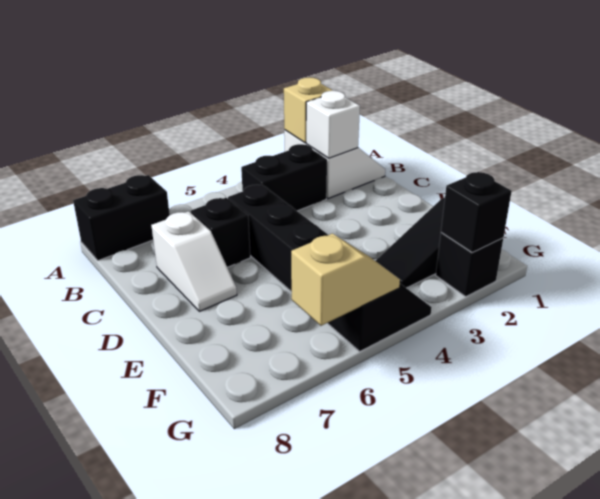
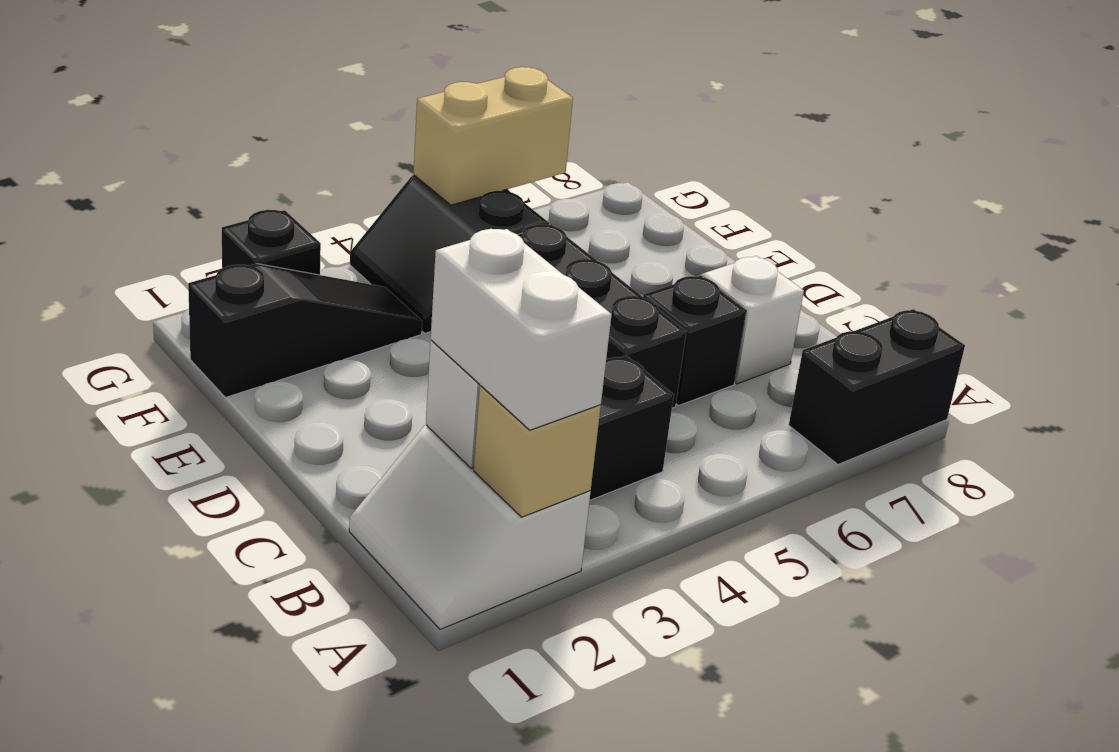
none -> white brick A2:B2 level 3
black brick G2 level 2 -> none
tan slope G5:G6 level 2 top 6 -> tan brick G5:G6 level 2

